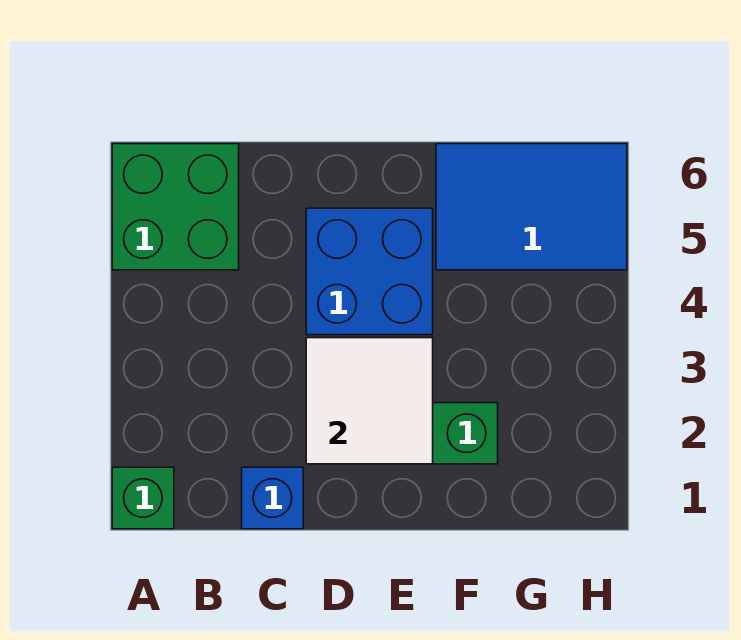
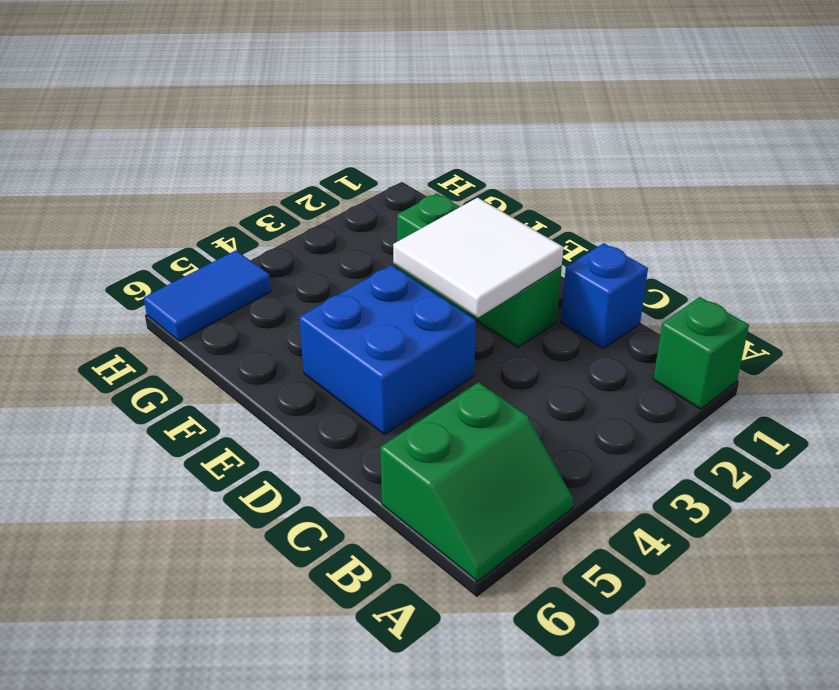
green brick A5:B6 level 1 -> green slope A5:B6 level 1 top B
blue tile F5:H6 level 1 -> blue tile H5:H6 level 1

